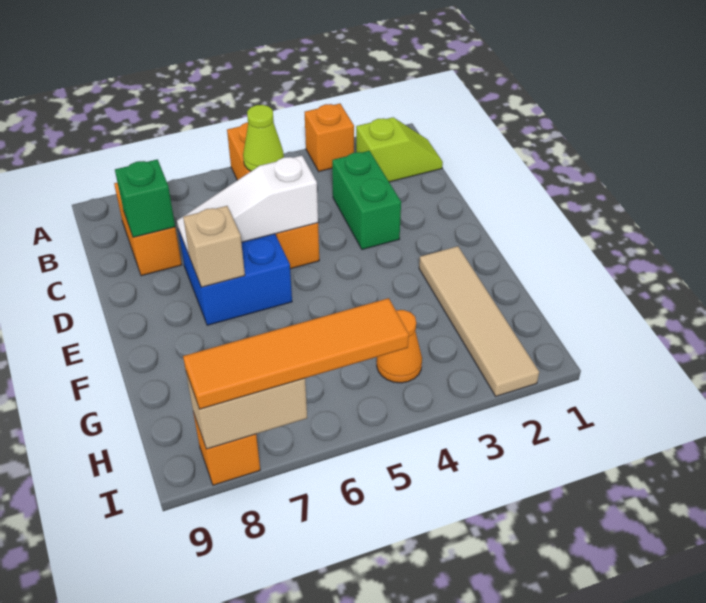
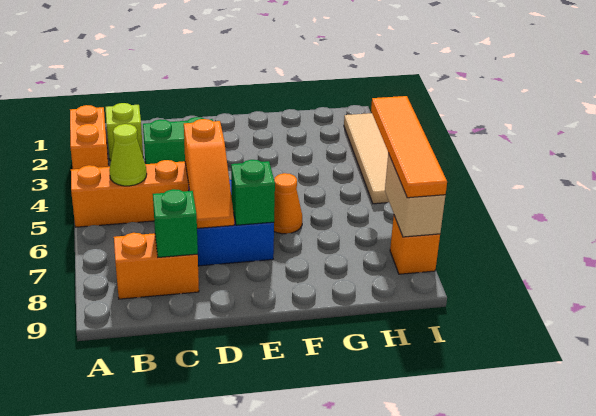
orange brick A3 level 1 -> orange brick A2:A3 level 1
white slope D5:D7 level 2 top 5 -> orange slope D5:D7 level 2 top 5
tan brick E7 level 2 -> green brick E7 level 2
tan tile F2:I2 level 1 -> tan tile I2:I5 level 1
orange cone H4 level 1 -> orange cone F6 level 1

